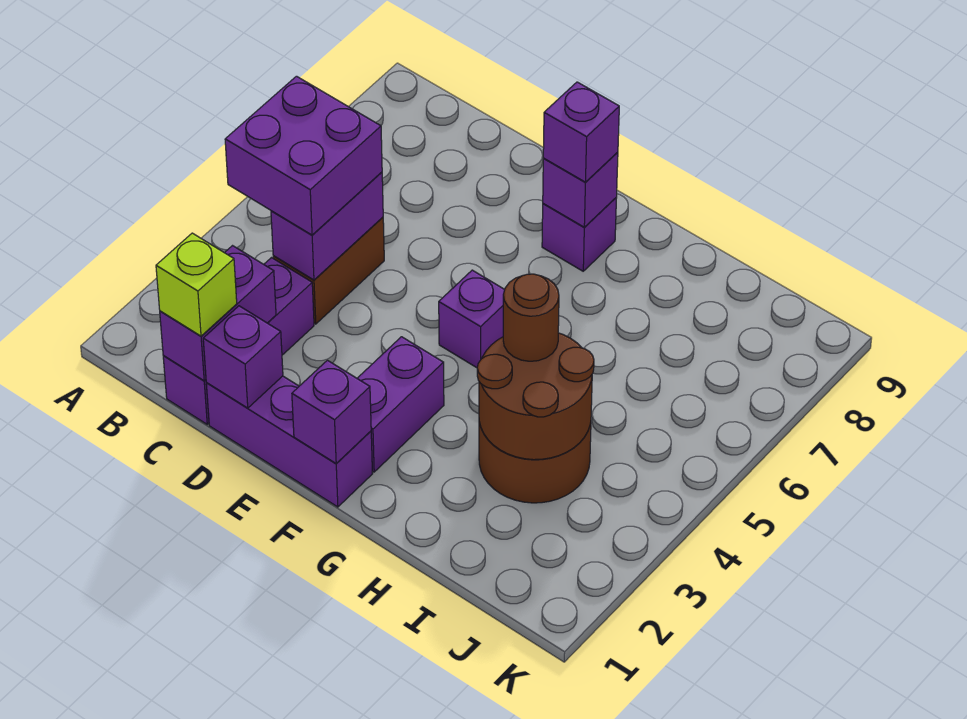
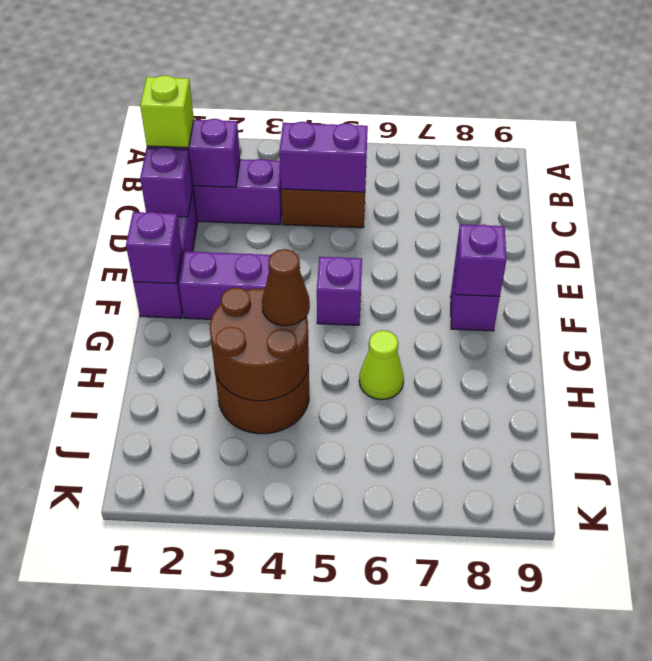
purple brick B4:C5 level 3 -> none
purple brick F8 level 3 -> none
brown round brick H4 level 3 -> brown cone H4 level 3
none -> lime cone H6 level 1

